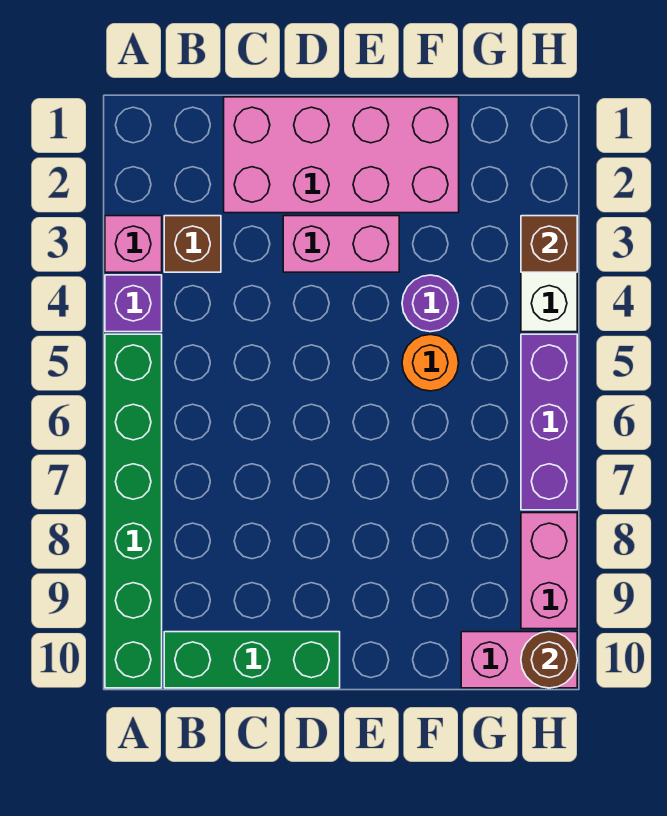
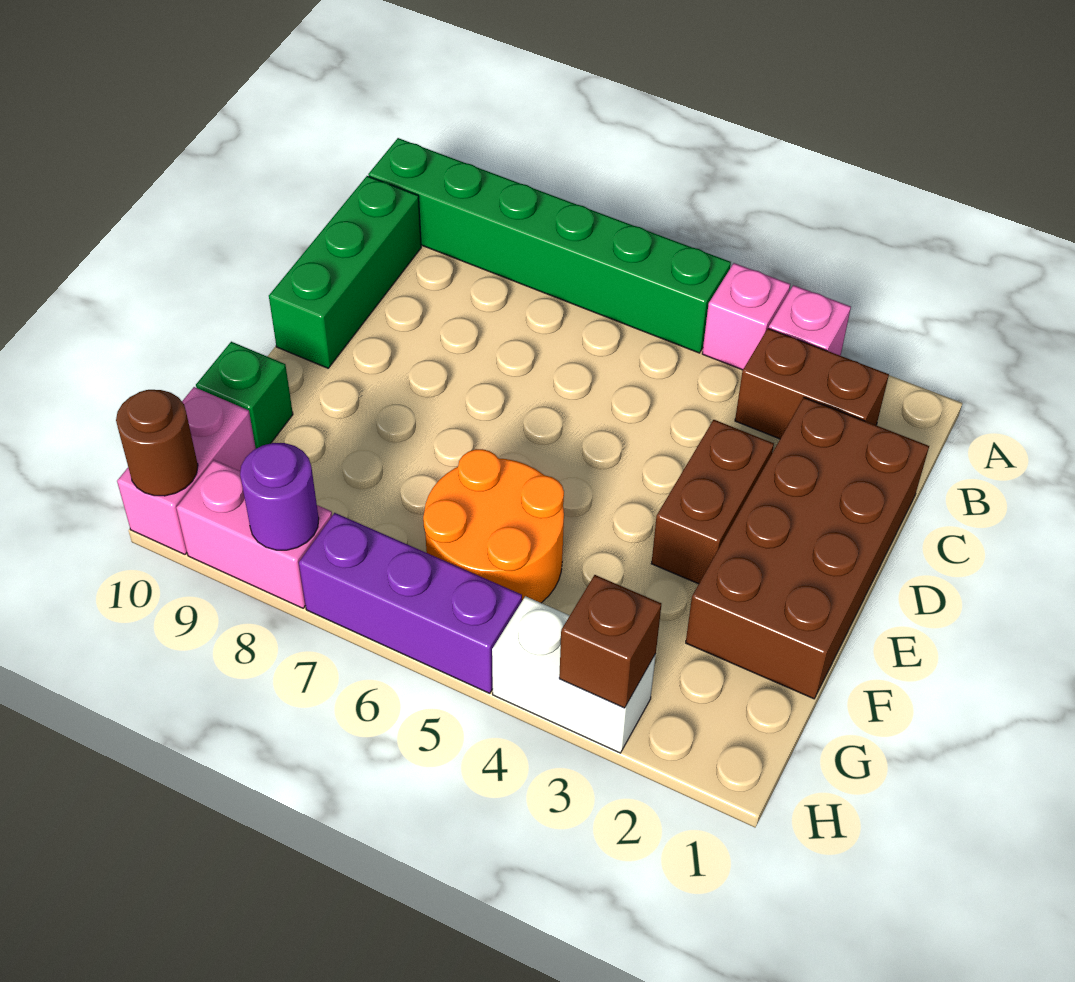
purple brick A4 level 1 -> pink brick A4 level 1
brown brick B3 level 1 -> brown brick B2:B3 level 1
pink brick C1:F2 level 1 -> brown brick C1:F2 level 1
pink brick D3:E3 level 1 -> brown brick D3:E3 level 1
purple round brick F4 level 1 -> purple round brick H8 level 2
orange round brick F5 level 1 -> orange round brick F5:G6 level 1
none -> green brick F10 level 1

